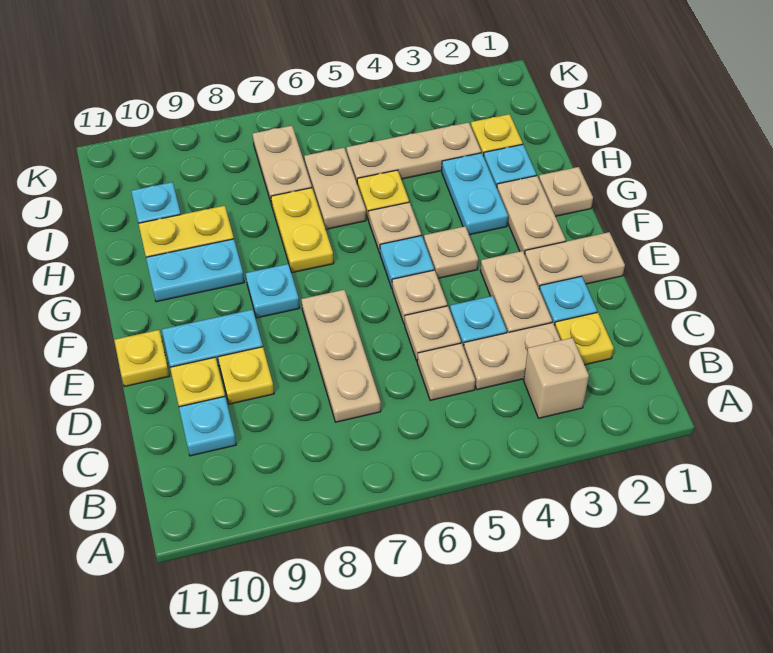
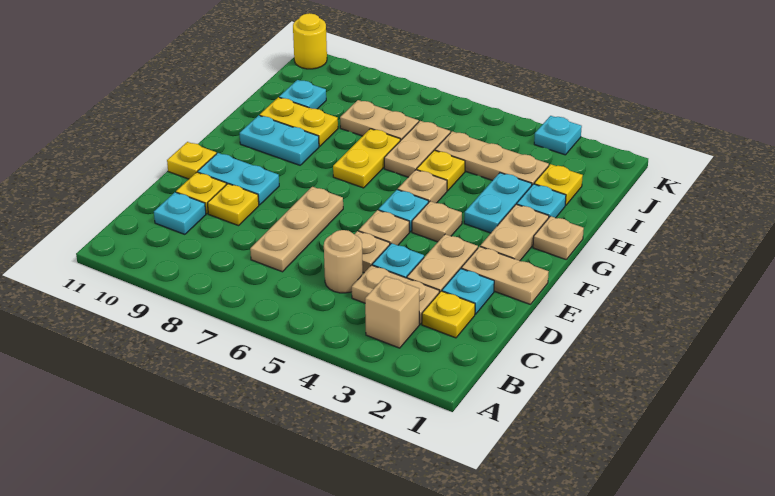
tan plate C5 level 1 -> tan round brick C5 level 1
cyan plate F8 level 1 -> cyan plate K3 level 1
tan plate I7:J7 level 1 -> tan plate I7:I8 level 1
none -> yellow round brick K11 level 1

